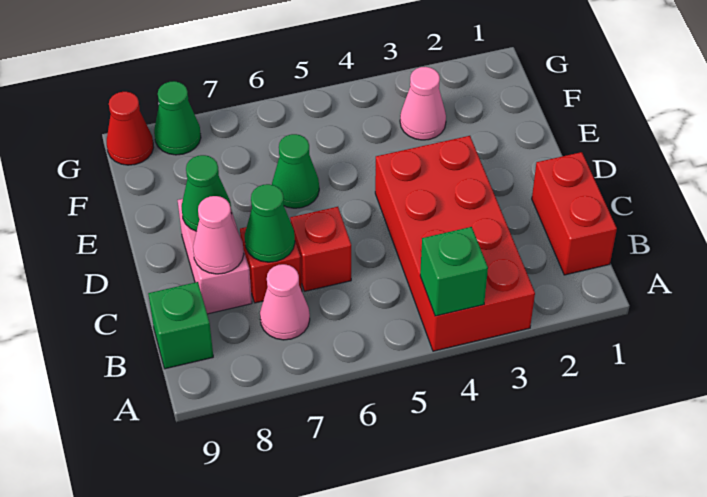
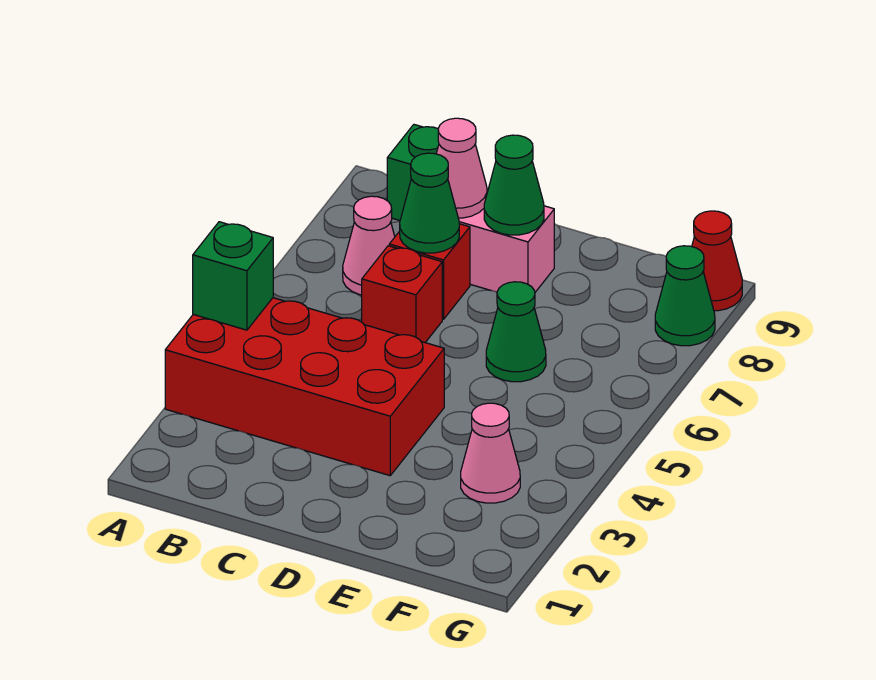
red brick B1:C1 level 1 -> none

